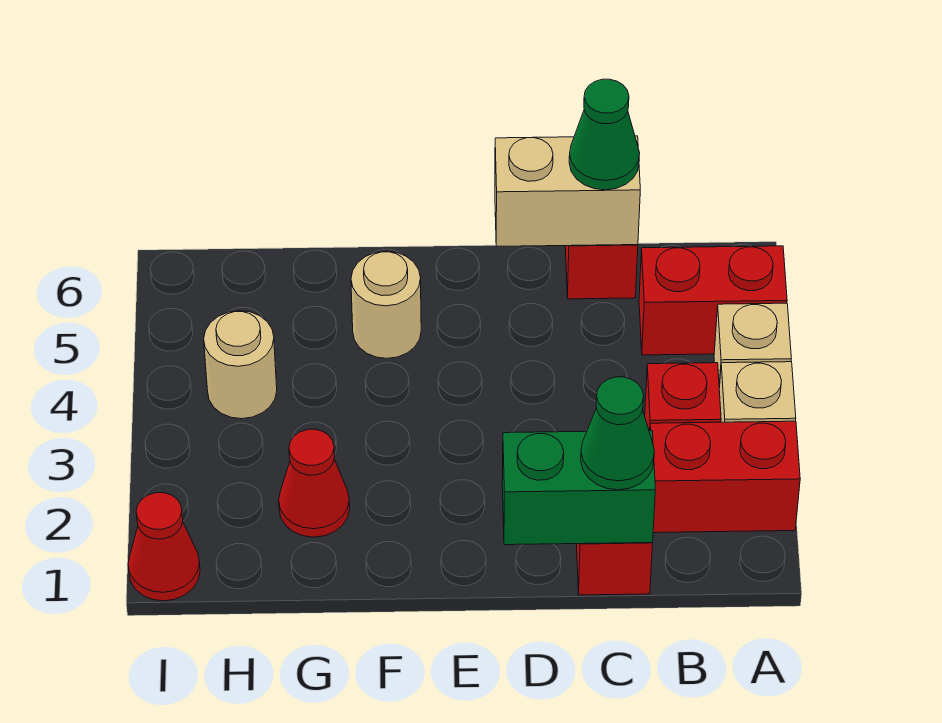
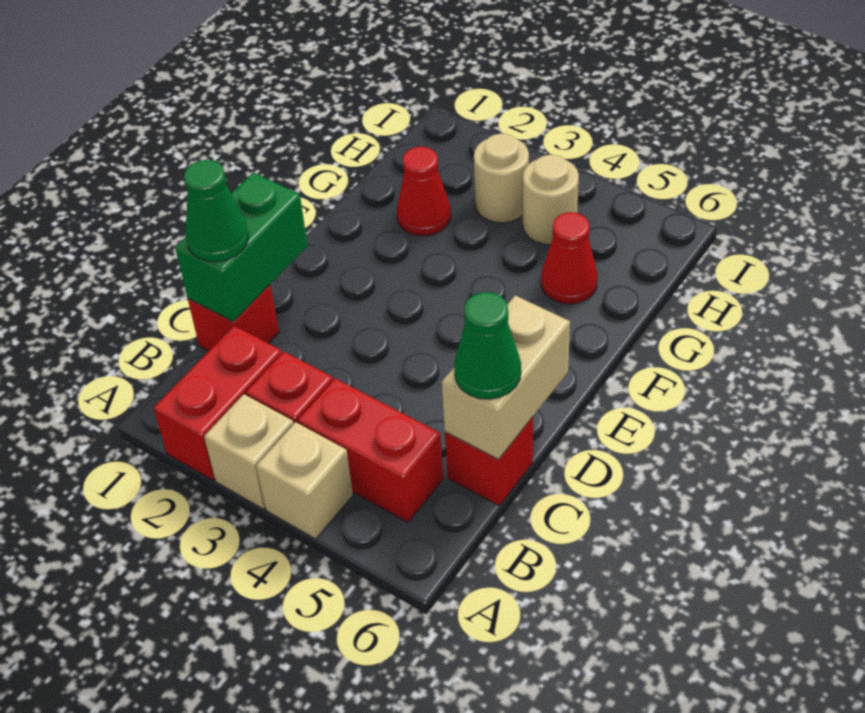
red brick A5:B5 level 1 -> red brick B4:B5 level 1
tan round brick F5 level 1 -> tan round brick H3 level 1
red cone I1 level 1 -> red cone G5 level 1

